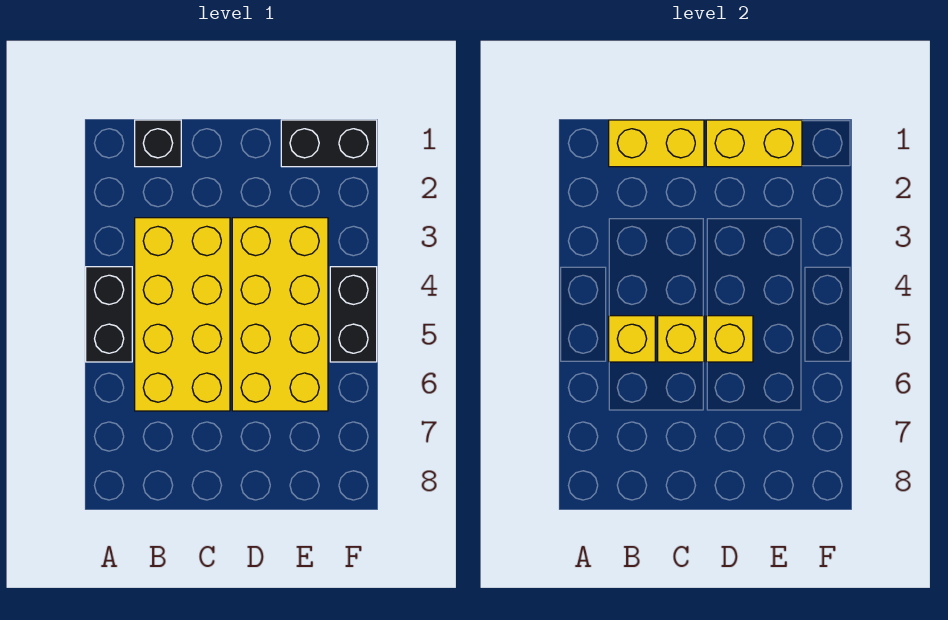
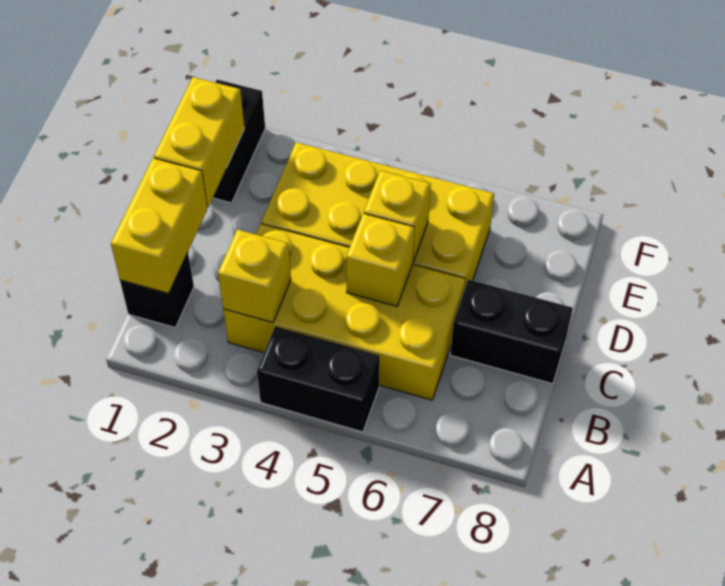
yellow brick B5 level 2 -> yellow brick B3 level 2
black brick F4:F5 level 1 -> black brick C7:C8 level 1

